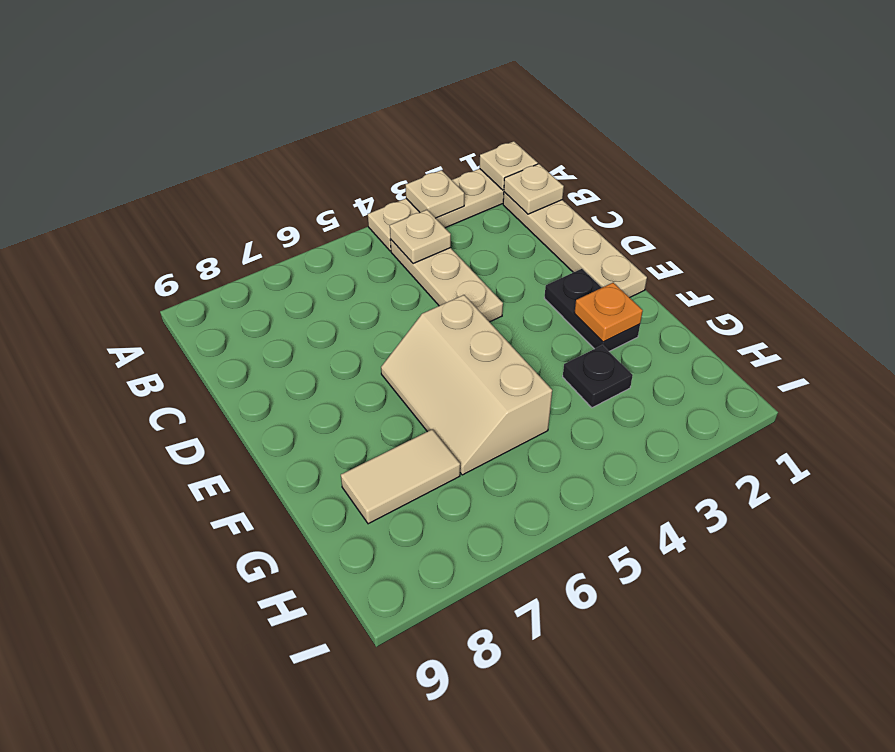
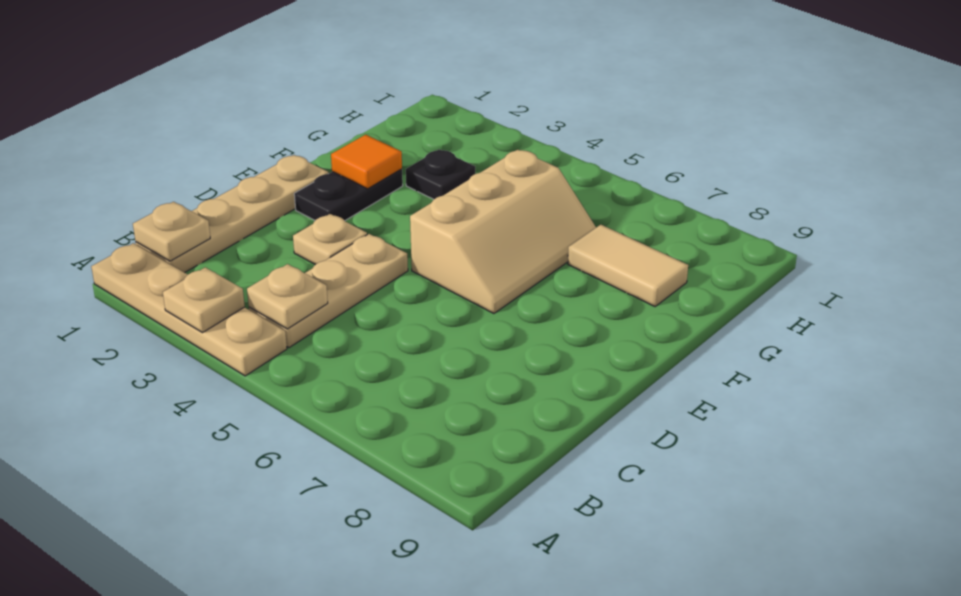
tan plate A1 level 2 -> tan plate D3 level 1
orange plate F2 level 2 -> orange tile F2 level 2

